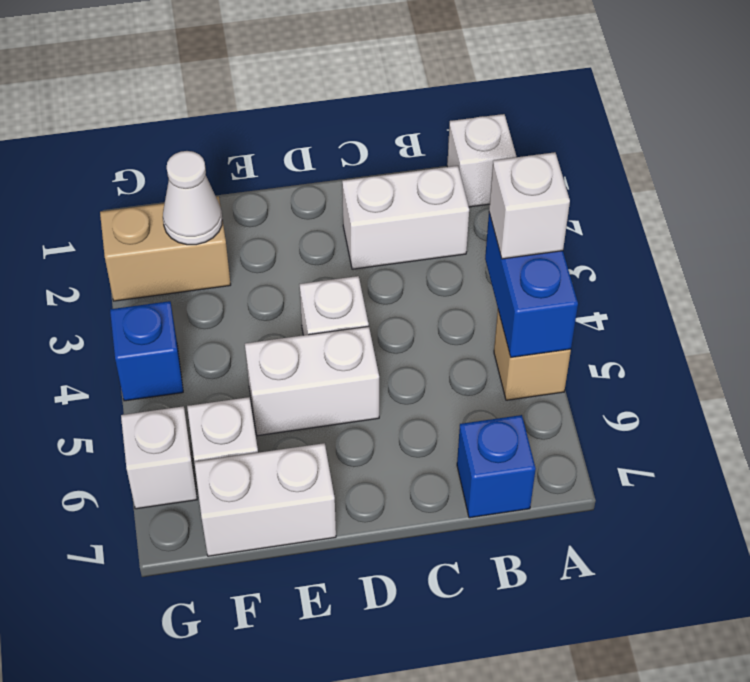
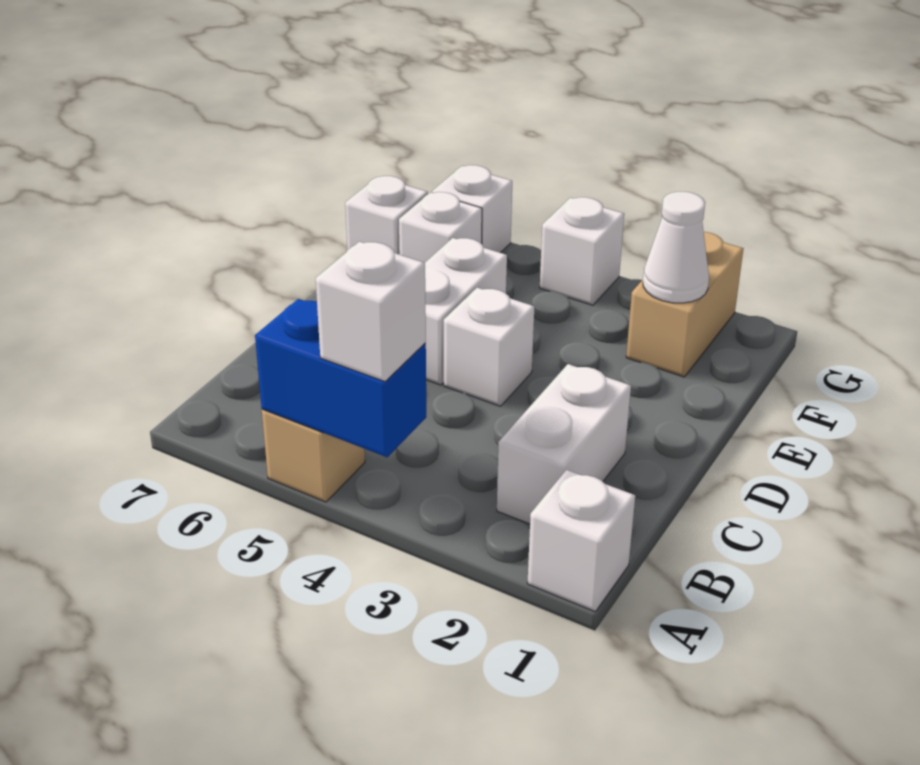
blue brick B7 level 1 -> none
white brick E7:F7 level 1 -> white brick F7 level 1
blue brick G4 level 1 -> white brick G4 level 1

